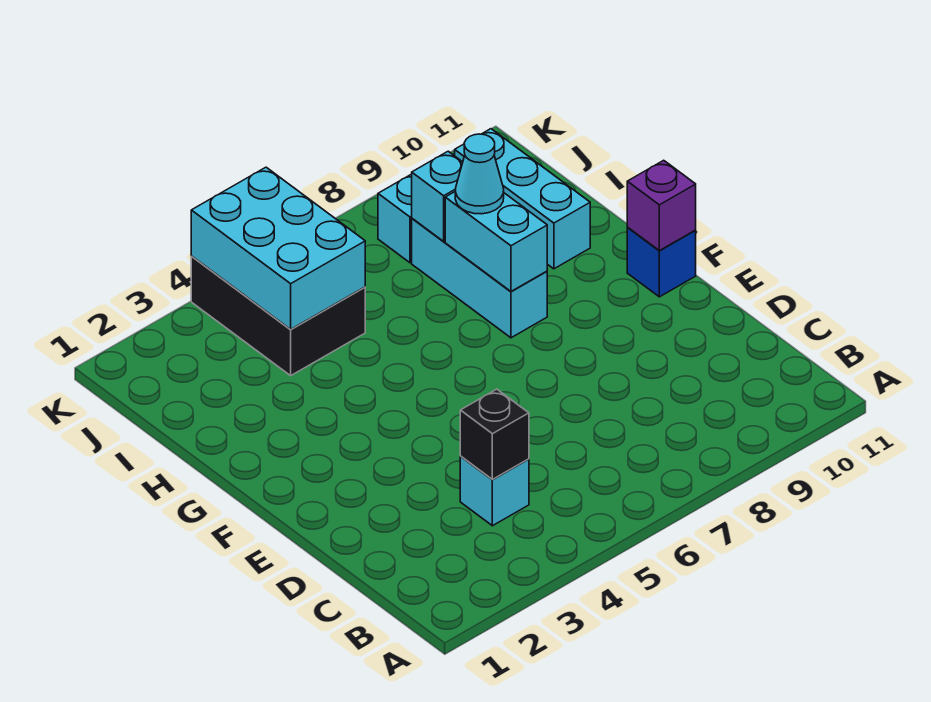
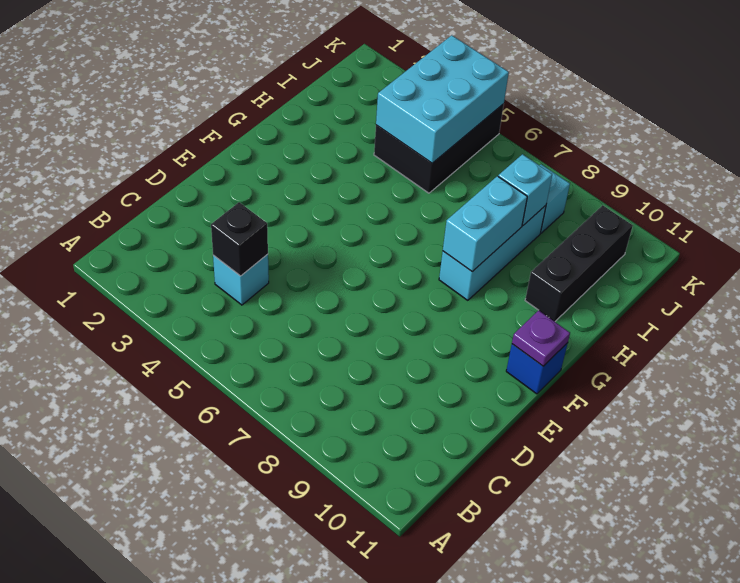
purple brick F11 level 2 -> purple plate F11 level 2
cyan cone H8 level 3 -> none
cyan brick H10:J10 level 1 -> black brick H10:J10 level 1

